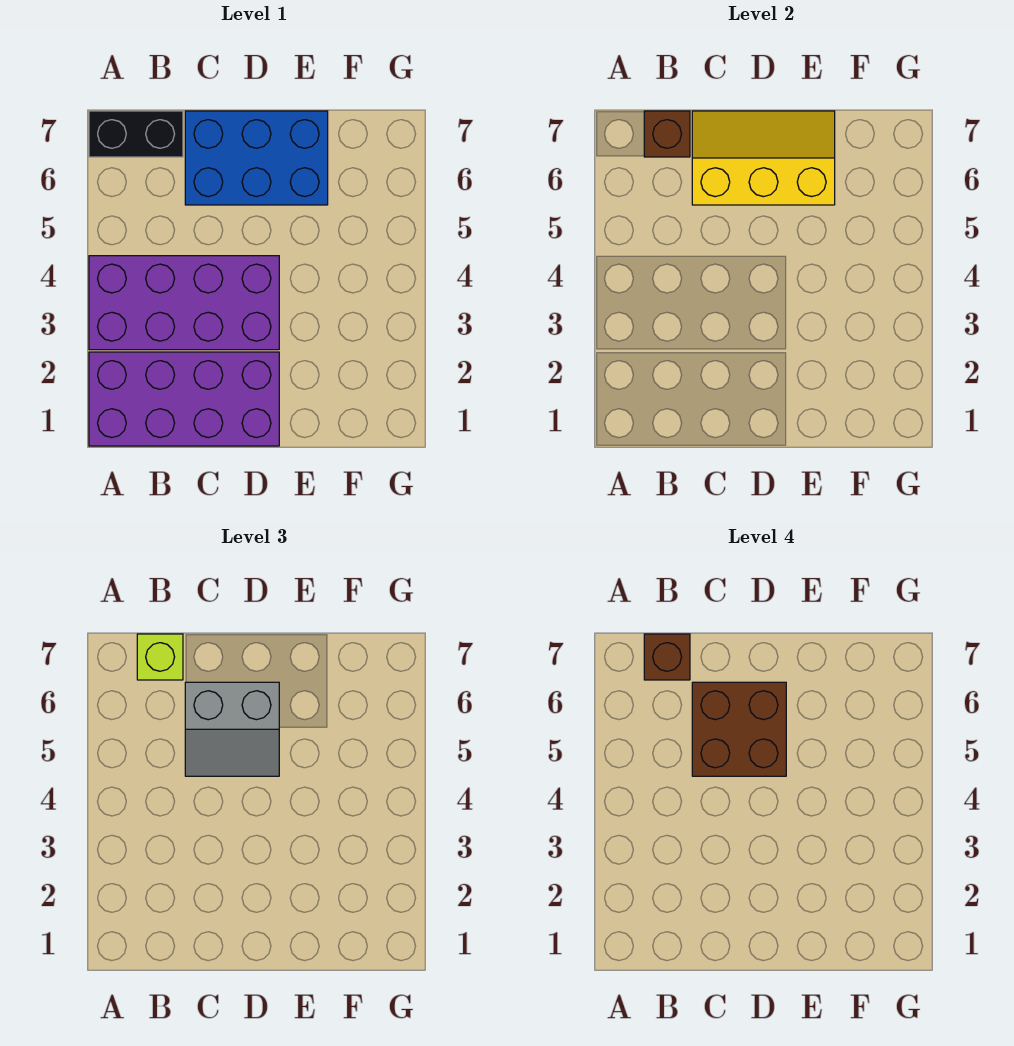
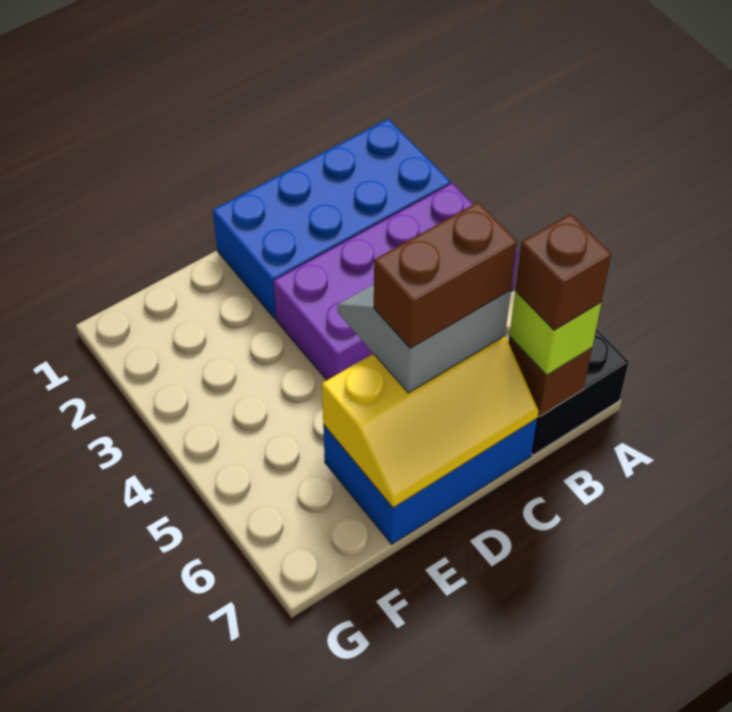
purple brick A1:D2 level 1 -> blue brick A1:D2 level 1
brown brick C5:D6 level 4 -> brown brick C6:D6 level 4

